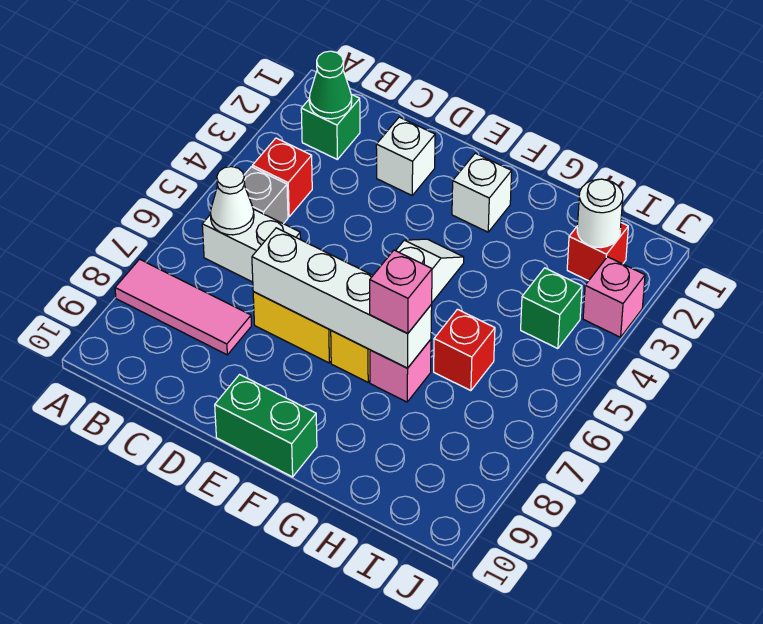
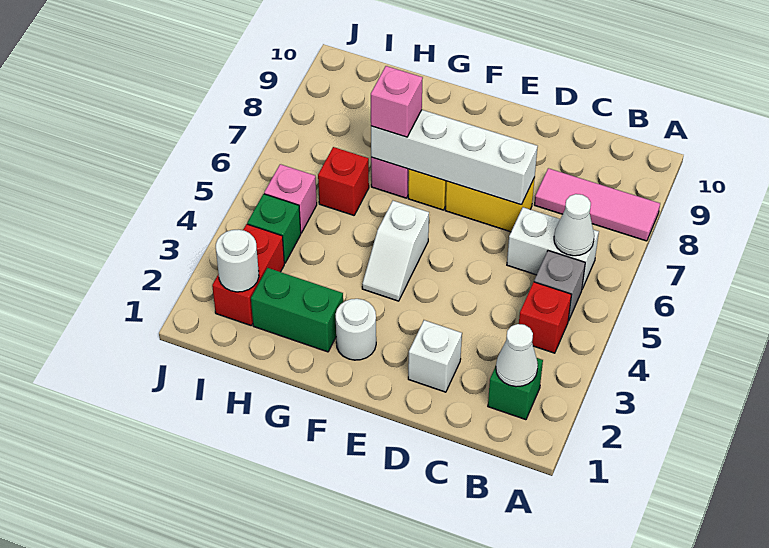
green cone B2 level 2 -> white cone B2 level 2
green brick E10:F10 level 1 -> green brick G2:H2 level 1
white brick F2 level 1 -> white round brick F2 level 1
red brick I2 level 1 -> red brick I2:I3 level 1
pink brick J3 level 1 -> pink brick I5 level 1

